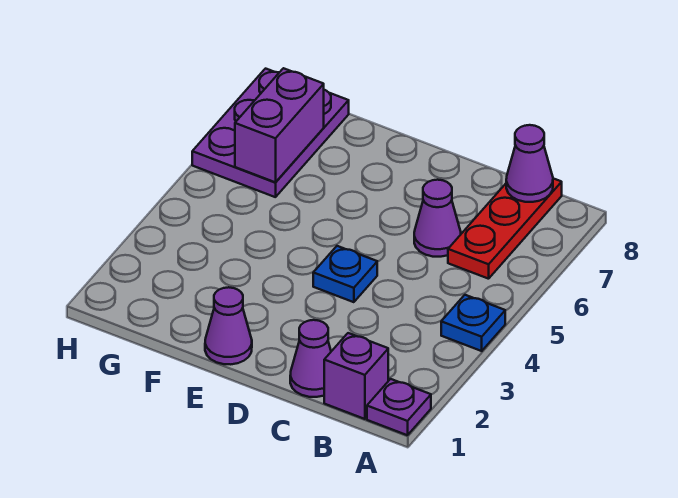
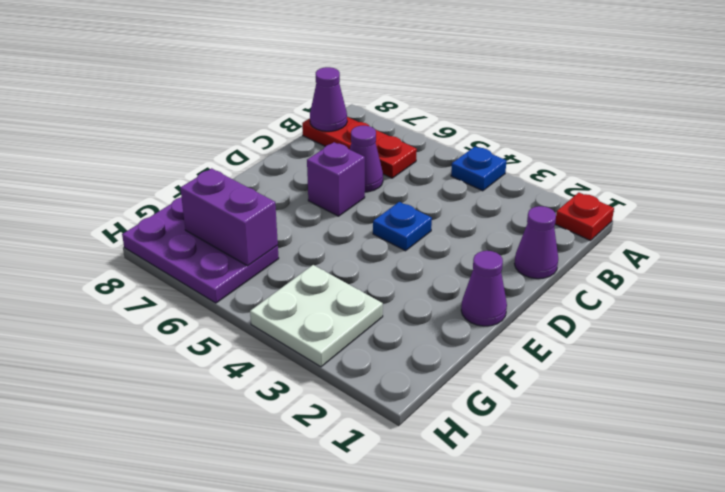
purple plate A1 level 1 -> red plate A1 level 1
purple brick B1 level 1 -> purple brick D6 level 1
none -> white plate G3:H4 level 1

